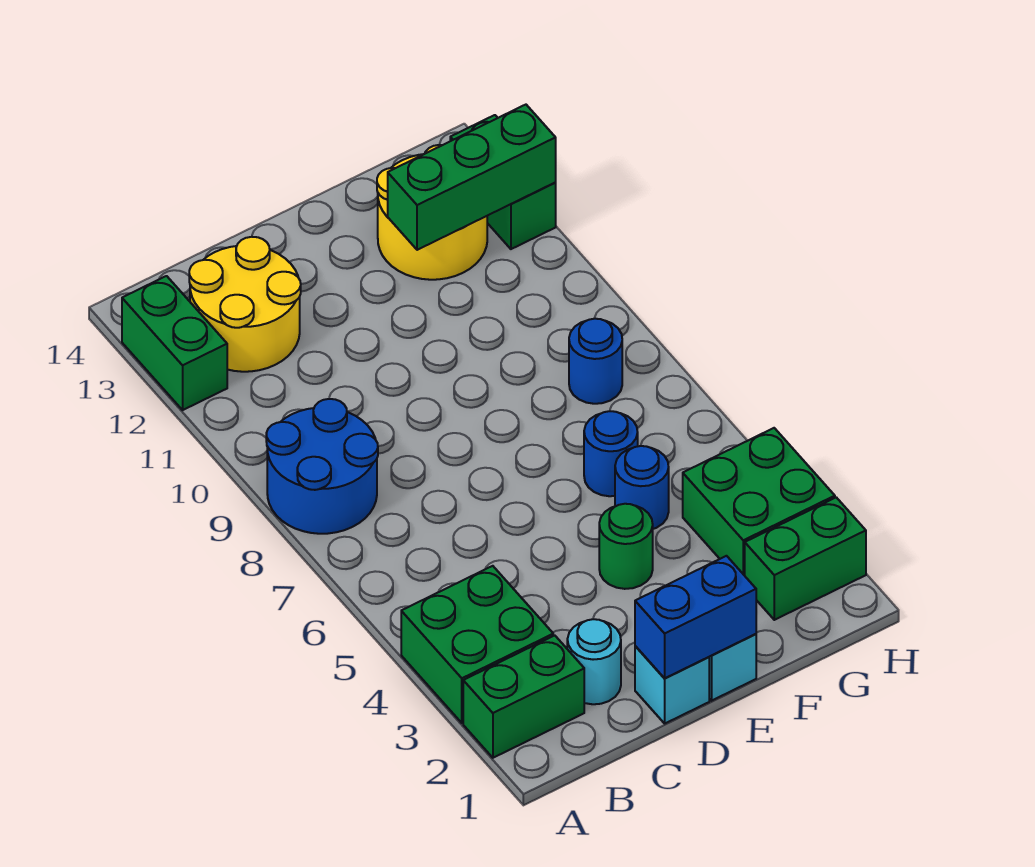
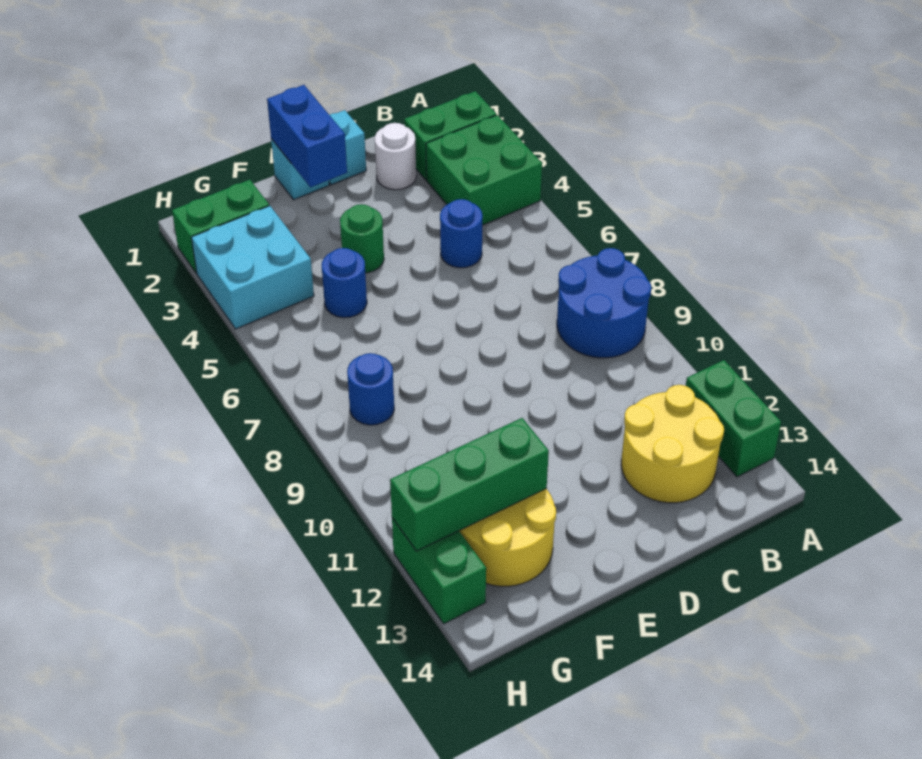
cyan round brick C2 level 1 -> white round brick C2 level 1
blue brick D1:E1 level 2 -> blue brick E1:E2 level 2
blue round brick F6 level 1 -> blue round brick C5 level 1
green brick G3:H4 level 1 -> cyan brick G3:H4 level 1

